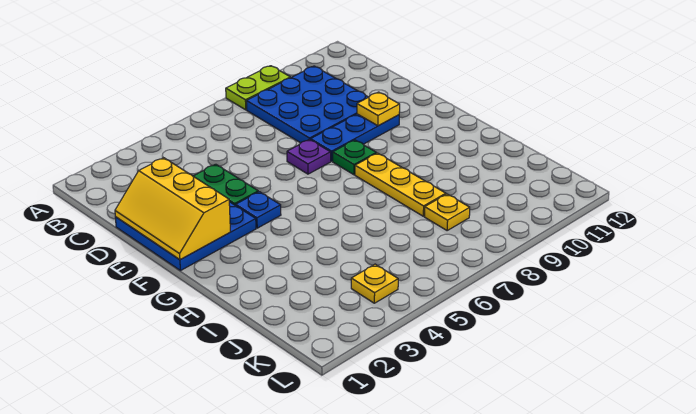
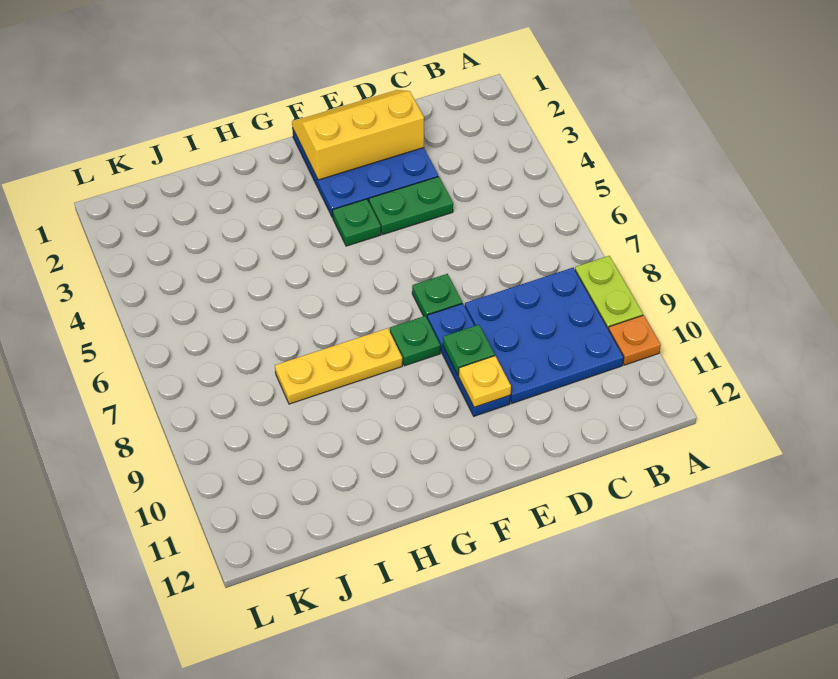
none -> orange plate A10 level 1
purple plate E7 level 1 -> green plate E7 level 1
none -> green plate E9 level 2
blue plate F4 level 1 -> green plate F4 level 1
yellow plate J8 level 1 -> none
yellow plate K4 level 1 -> none

